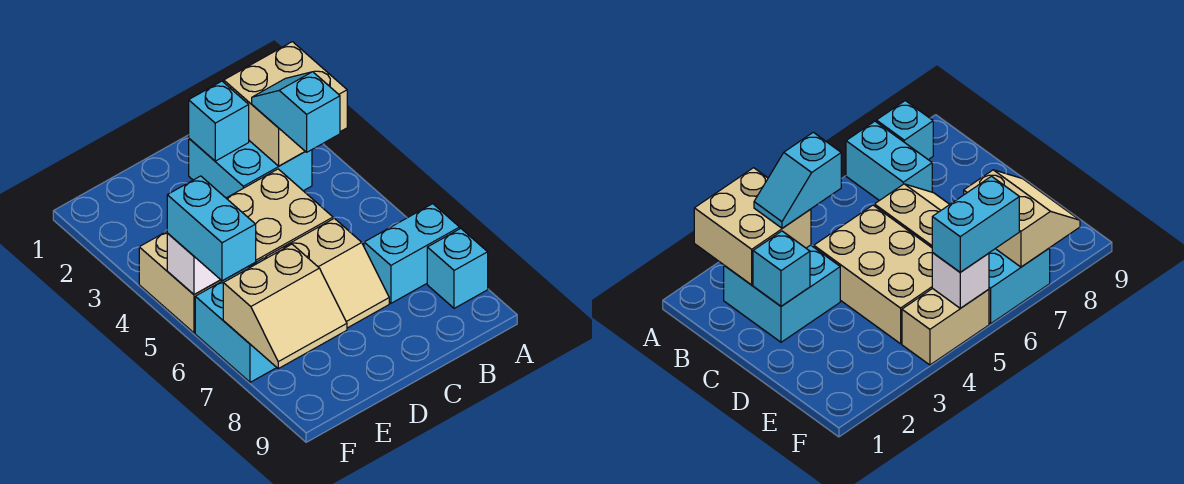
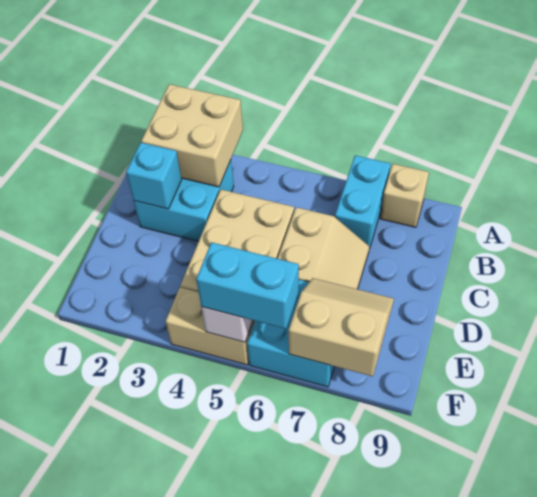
cyan brick A8 level 1 -> tan brick A8 level 1
cyan slope B3:B4 level 3 top 4 -> none
tan slope E7:F8 level 2 top 7 -> tan slope E7:F8 level 2 top F

